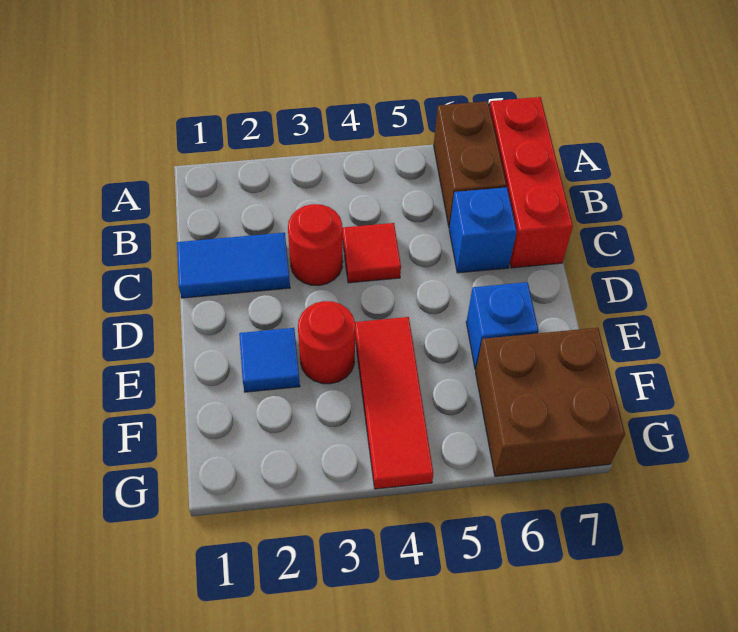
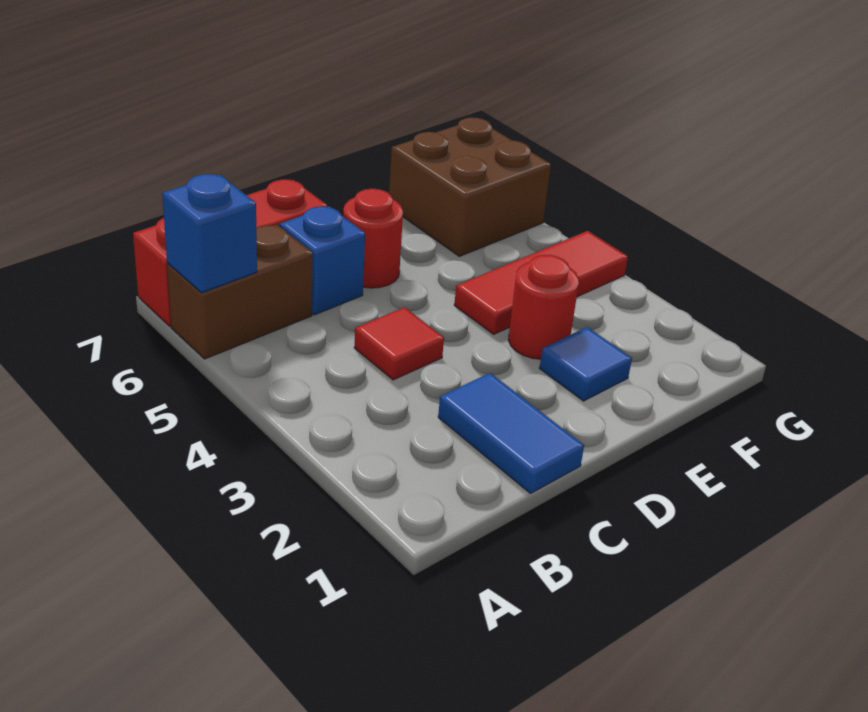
red round brick C3 level 1 -> red round brick D6 level 1
blue brick E6 level 1 -> blue brick A6 level 2

